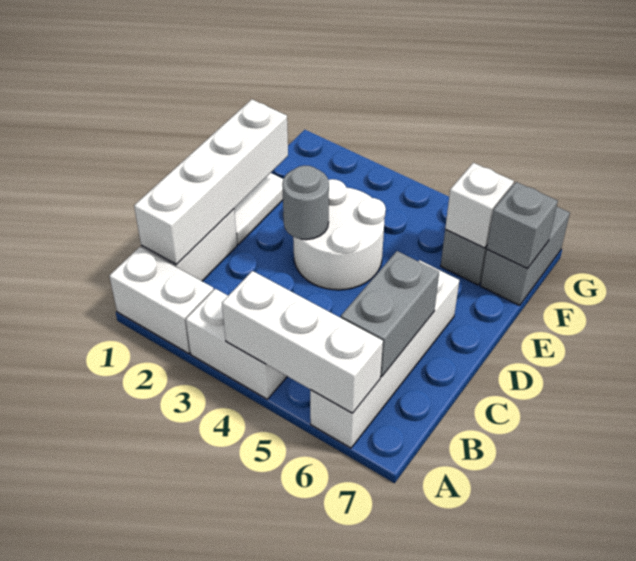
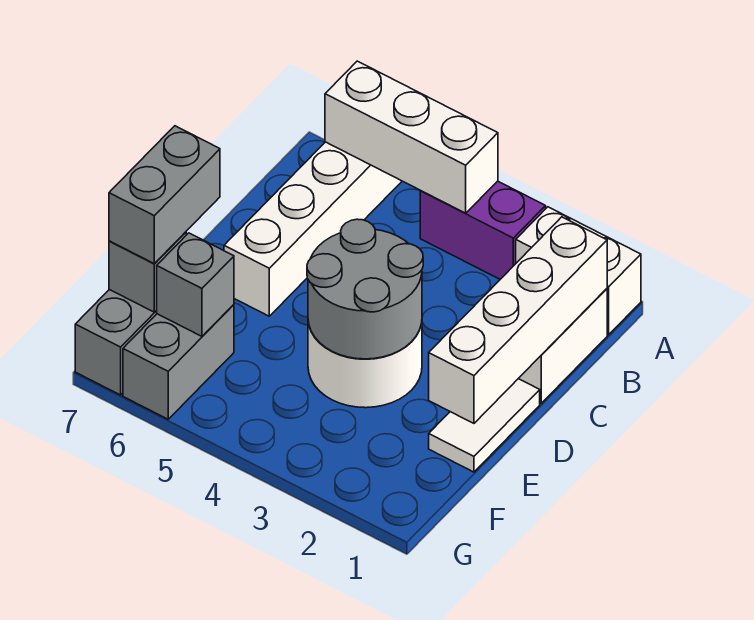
white brick A3:A4 level 1 -> purple brick A3:A4 level 1
grey brick B6:C6 level 2 -> grey brick E7:F7 level 3
grey round brick D3 level 2 -> grey round brick D3:E4 level 2
white brick F6 level 2 -> grey brick F6 level 2

